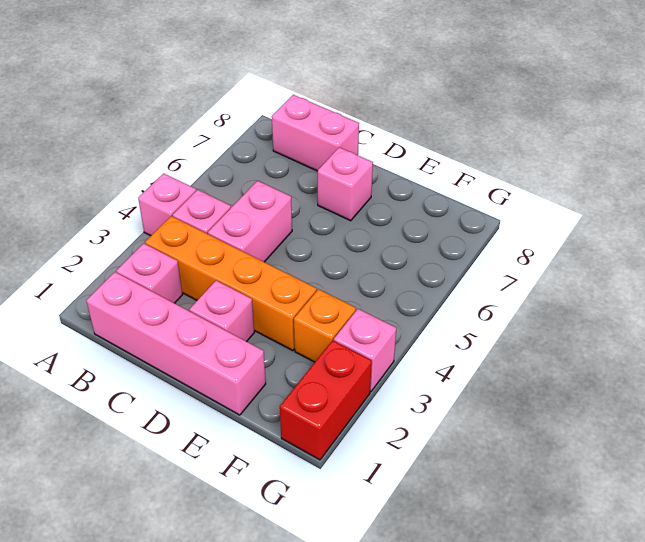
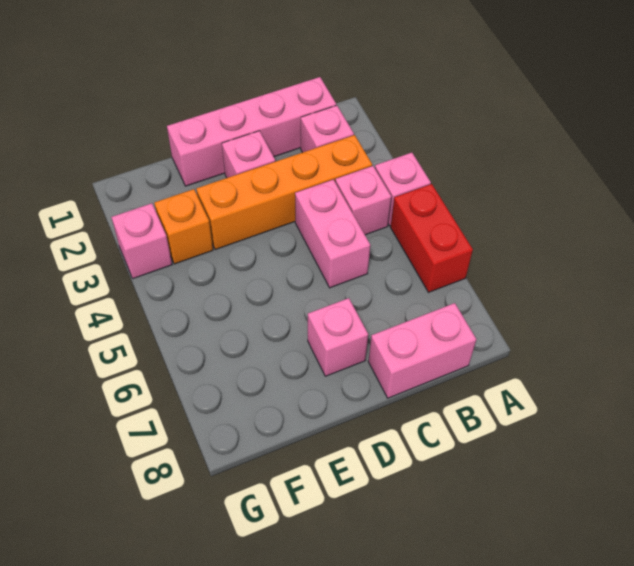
red brick G1:G2 level 1 -> red brick A5:A6 level 1

